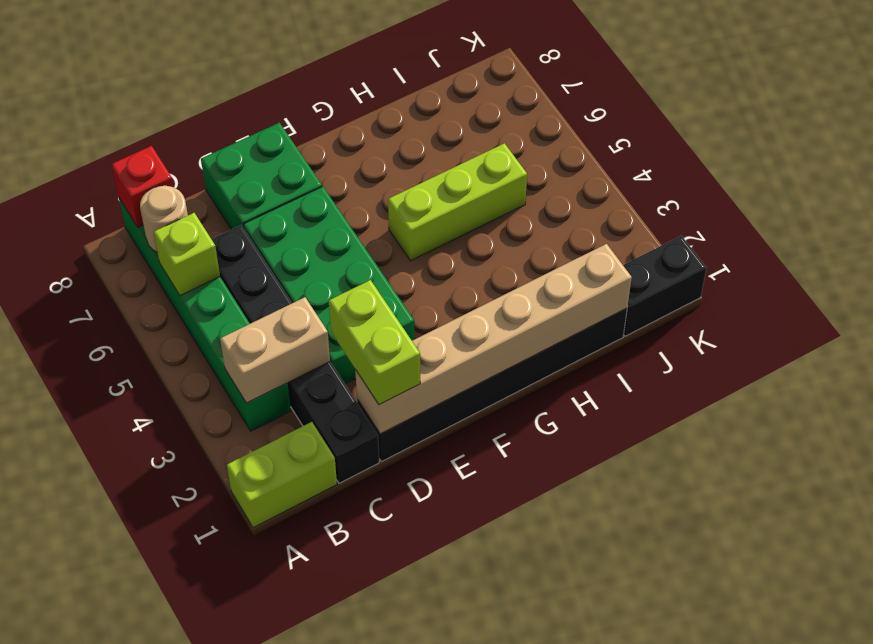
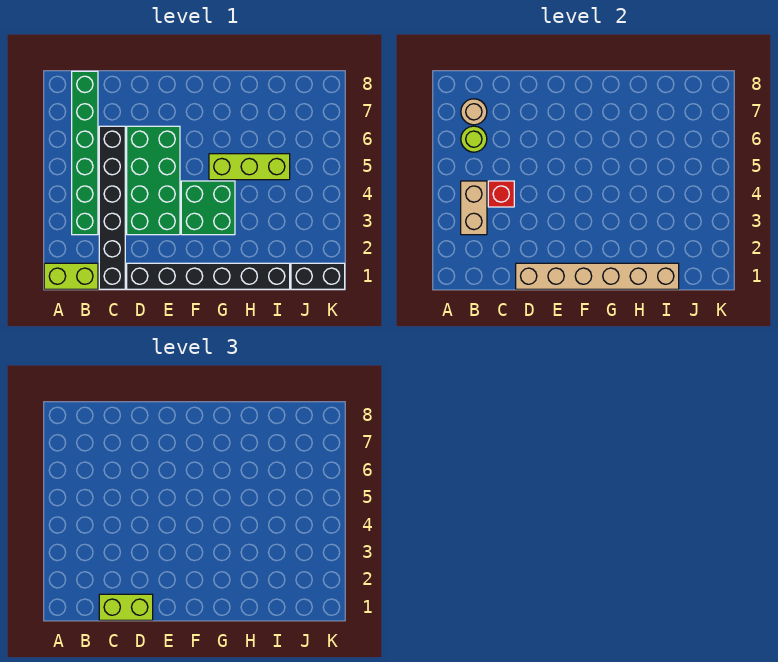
tan brick B3:C3 level 2 -> tan brick B3:B4 level 2
lime brick B6 level 2 -> lime round brick B6 level 2
red brick B8 level 2 -> red brick C4 level 2
lime brick D1:D2 level 3 -> lime brick C1:D1 level 3
green brick D7:E8 level 1 -> green brick F3:G4 level 1

